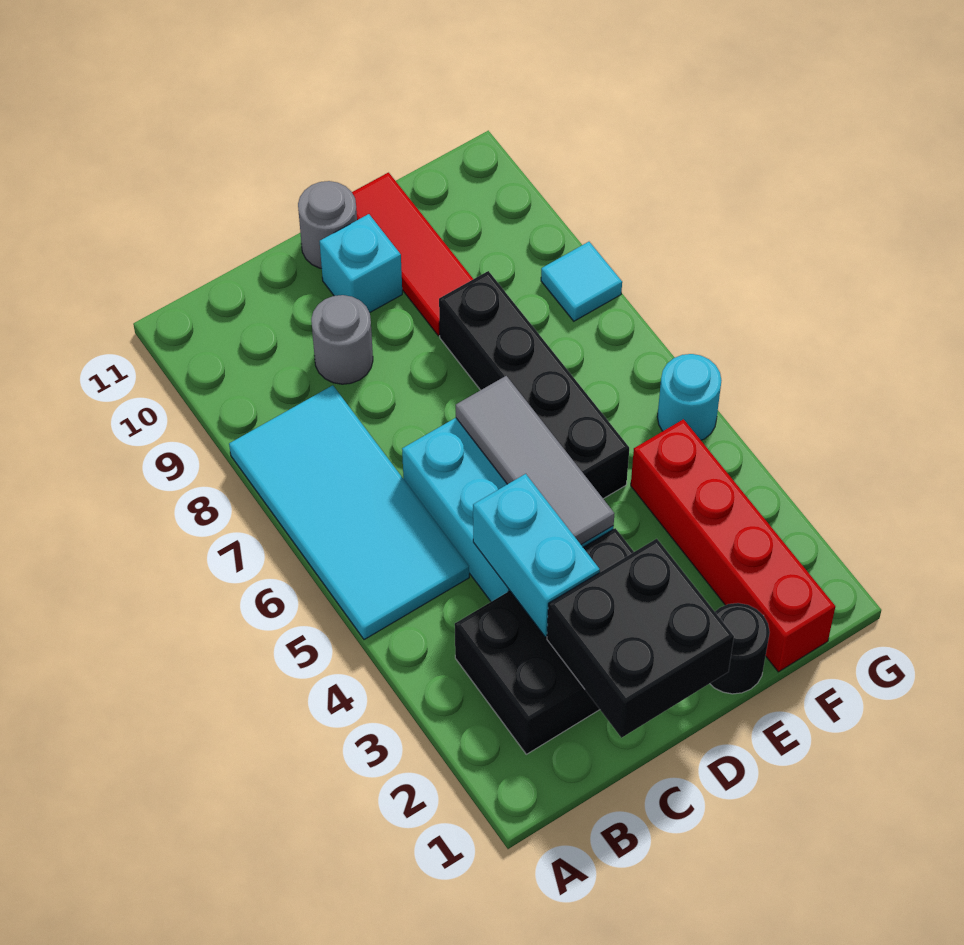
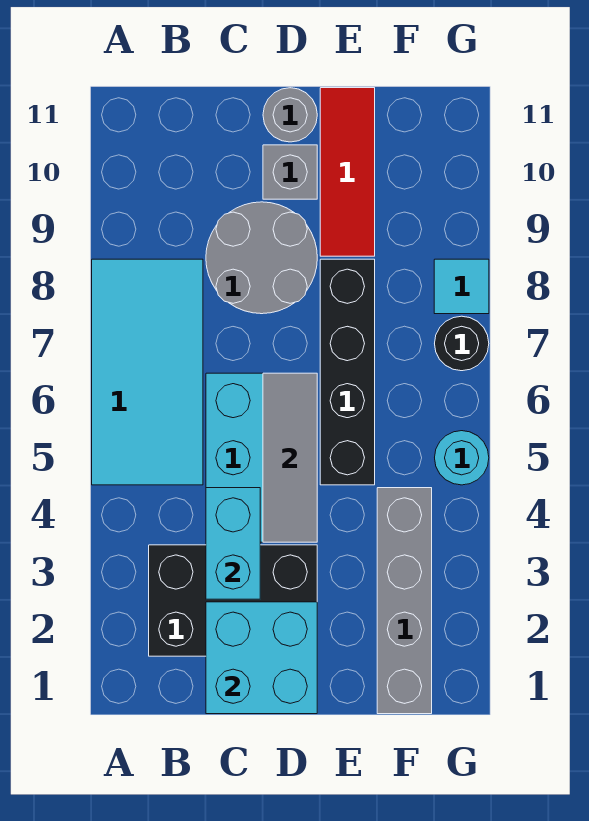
black brick C1:D2 level 2 -> cyan brick C1:D2 level 2
grey round brick C9 level 1 -> grey round brick C8:D9 level 1
cyan brick D10 level 1 -> grey brick D10 level 1
black round brick E1 level 1 -> black round brick G7 level 1
red brick F1:F4 level 1 -> grey brick F1:F4 level 1

